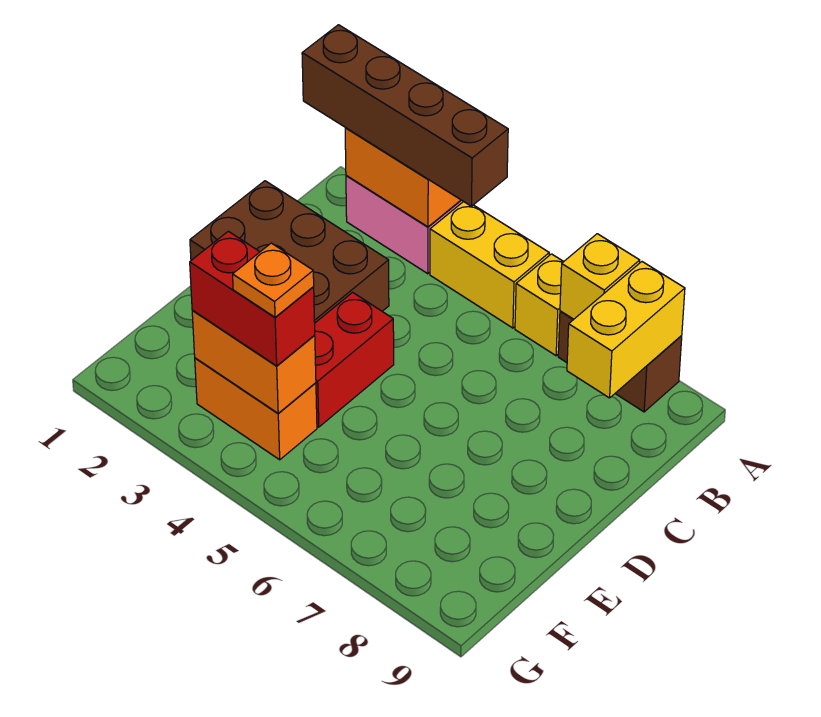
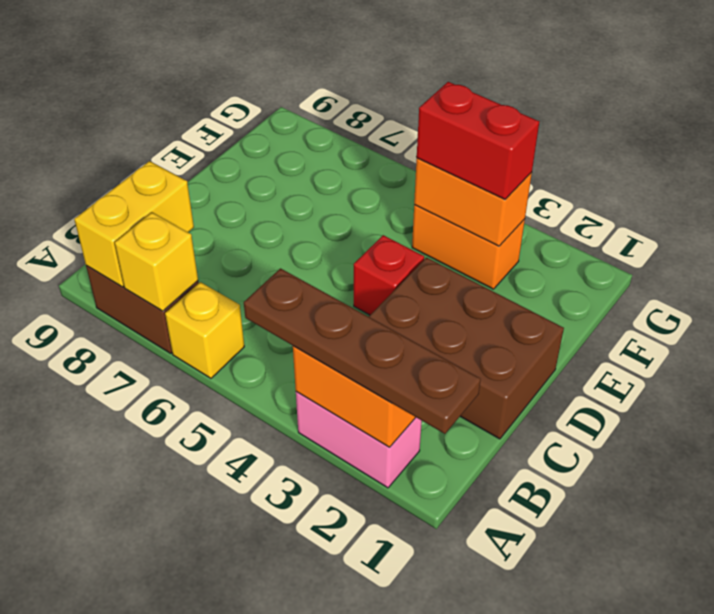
brown brick A1:A4 level 3 -> brown plate A1:A4 level 3
yellow brick A4:A5 level 1 -> none
red brick D4:E4 level 1 -> red brick D4 level 1
orange plate F4 level 4 -> none

